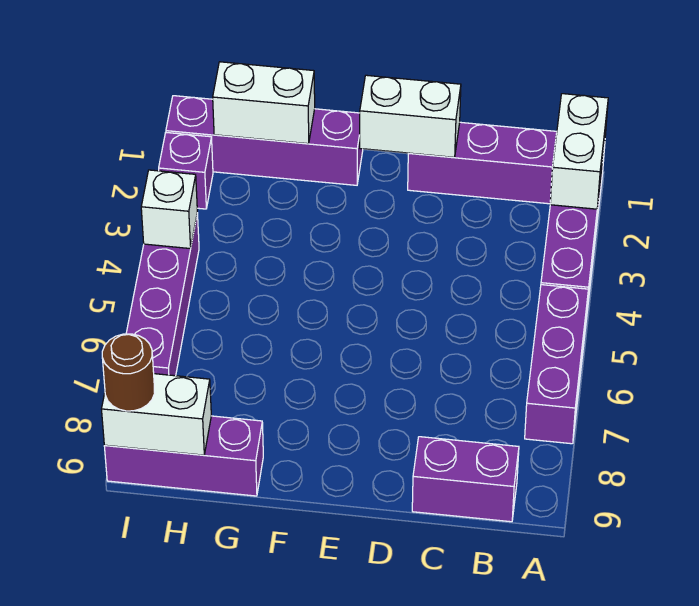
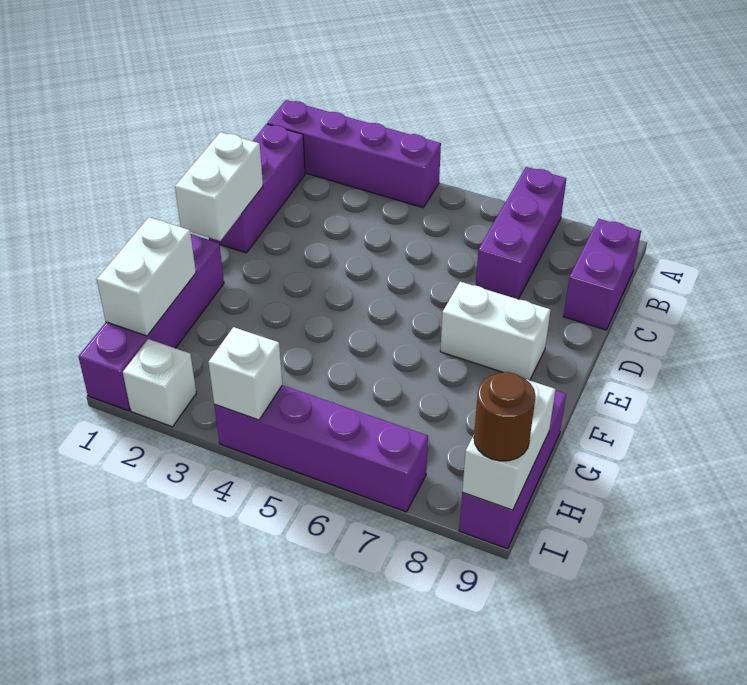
white brick A1:A2 level 2 -> white brick E7:E8 level 1
purple brick A5:A7 level 1 -> purple brick A7:C7 level 1
purple brick I2 level 1 -> white brick I2 level 1

